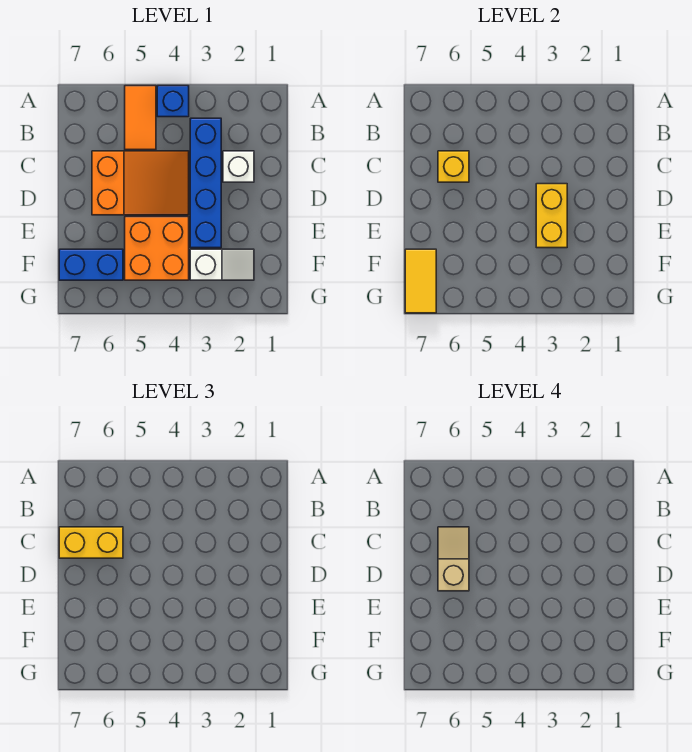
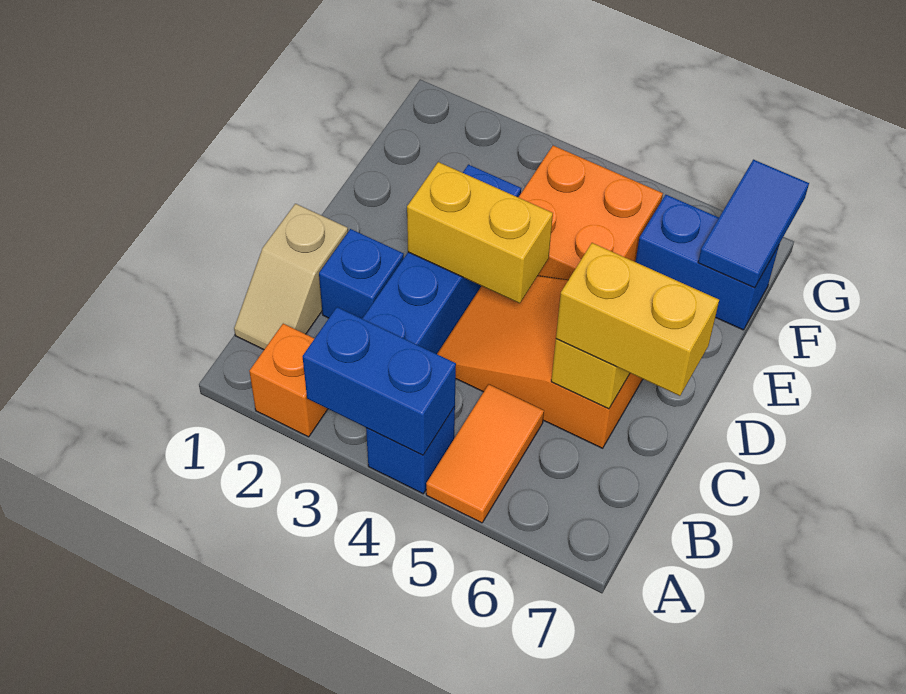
none -> orange brick A2 level 1
none -> blue brick A3:A4 level 2
white brick C2 level 1 -> blue brick C2 level 1
tan slope C6:D6 level 4 top D -> tan slope B1:C1 level 1 top C
yellow brick D3:E3 level 2 -> yellow brick D3:D4 level 2
white slope F2:F3 level 1 top 3 -> none
yellow tile F7:G7 level 2 -> blue tile F7:G7 level 2

